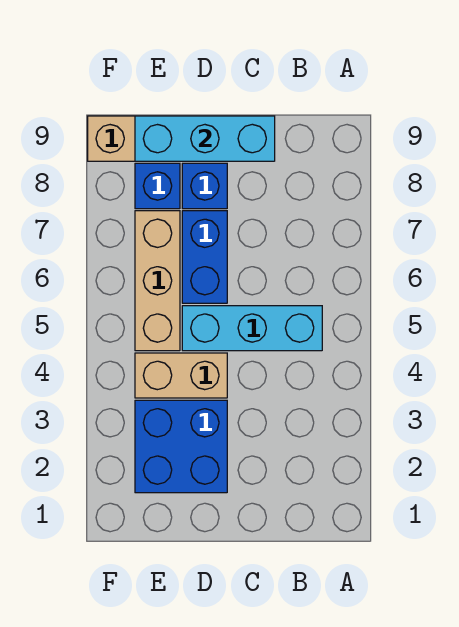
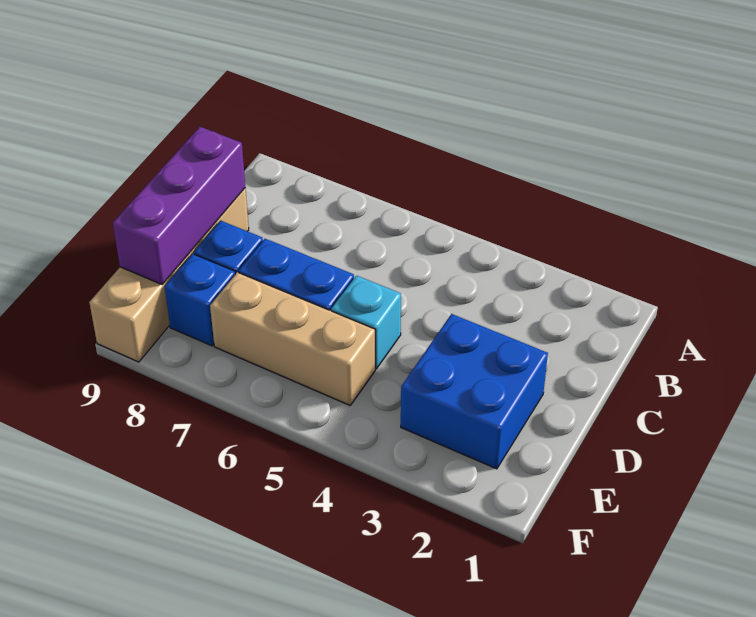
cyan brick B5:D5 level 1 -> cyan brick D5 level 1
cyan brick C9:E9 level 2 -> purple brick C9:E9 level 2
tan brick D4:E4 level 1 -> none

